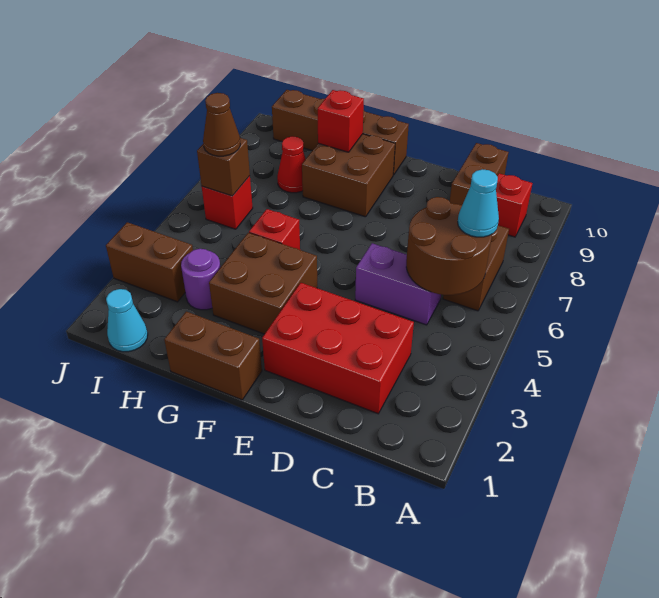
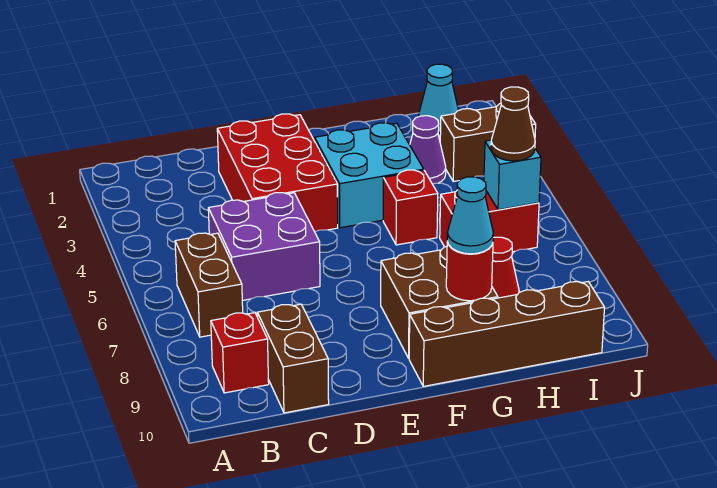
brown round brick B5:C6 level 2 -> none
cyan cone B6 level 3 -> cyan cone G9 level 3
red brick C2:E3 level 1 -> red brick D2:E4 level 1
purple brick C5:D5 level 1 -> purple brick C5:D6 level 1
brown brick F1:G1 level 1 -> none
brown brick F3:G4 level 1 -> cyan brick F3:G4 level 1
red brick G9 level 2 -> red round brick G9 level 2
purple round brick H3 level 1 -> purple cone H3 level 1
red brick I6 level 1 -> red brick H6:I6 level 1
brown brick I6 level 2 -> cyan brick I6 level 2

